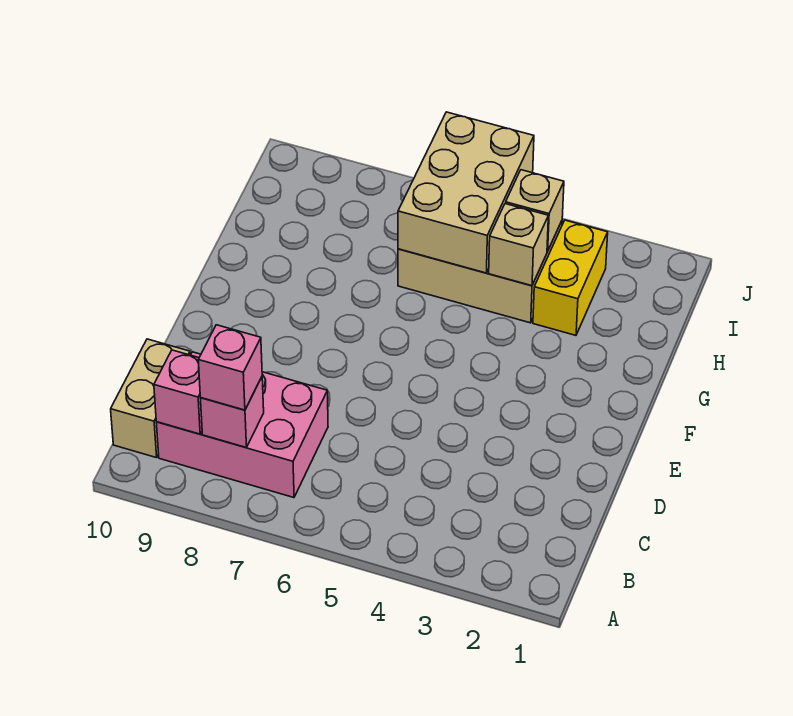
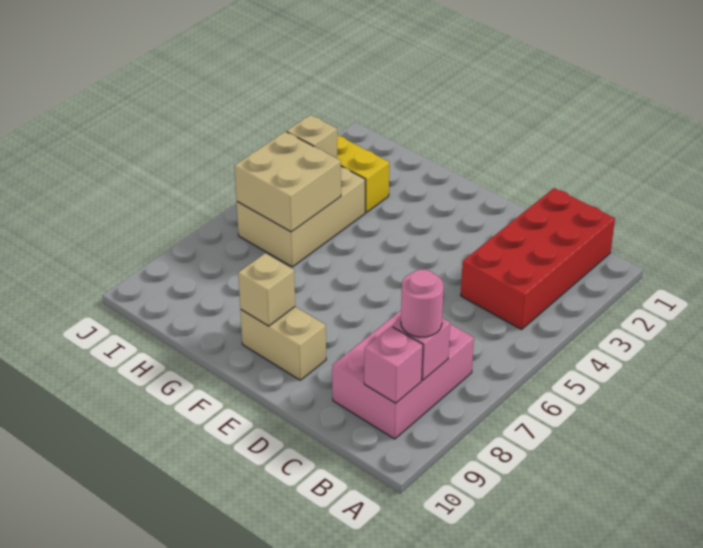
none -> red brick B1:C4 level 1
pink brick B8 level 3 -> pink round brick B8 level 3
tan brick B10:C10 level 1 -> tan brick E9:F9 level 1
tan brick H4 level 2 -> tan brick F9 level 2
tan brick H5:J6 level 2 -> tan brick H5:I6 level 2

